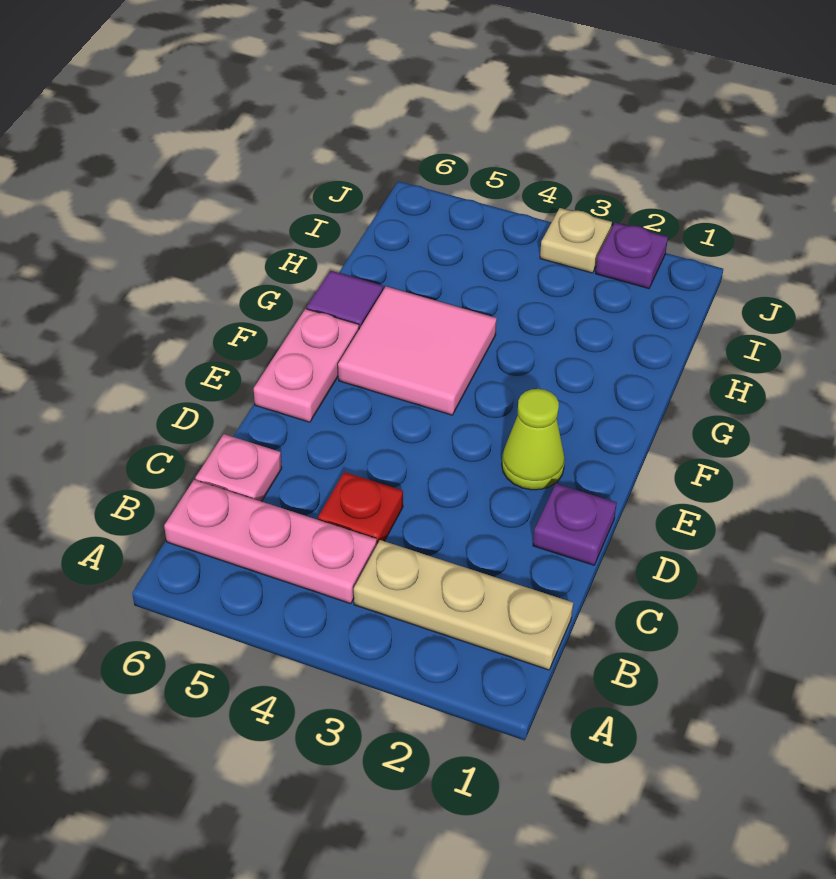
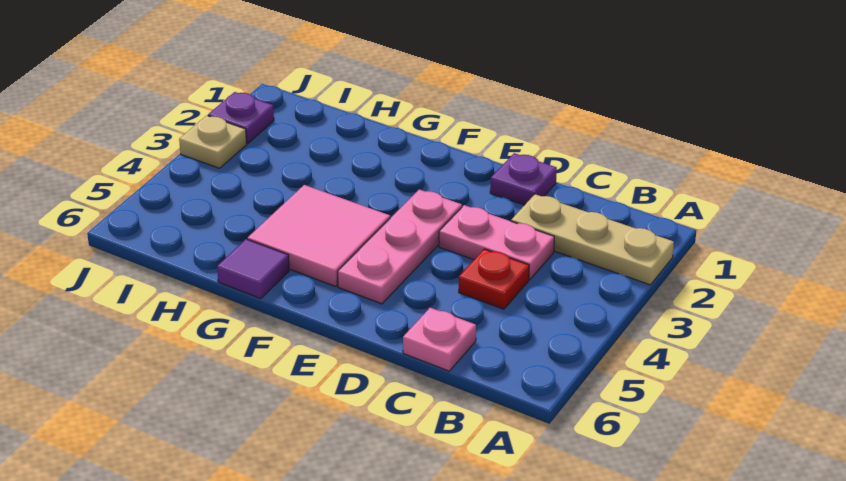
tan plate B1:B3 level 1 -> tan plate A2:C2 level 1
pink plate B4:B6 level 1 -> pink plate E3:E5 level 1
lime cone E2 level 1 -> none
pink plate E6:F6 level 1 -> pink plate C3:D3 level 1

